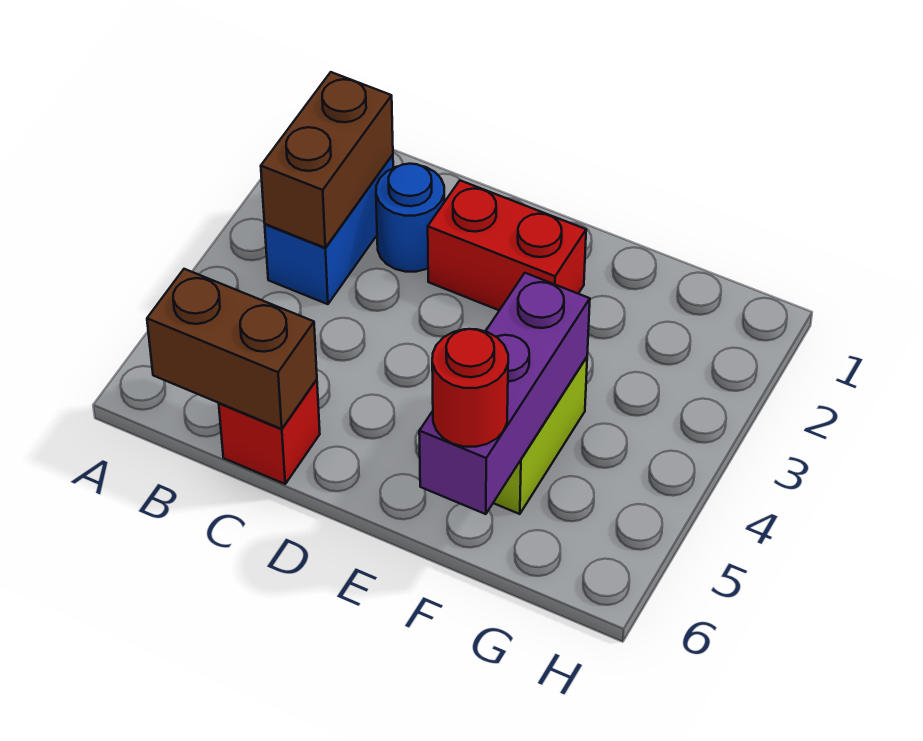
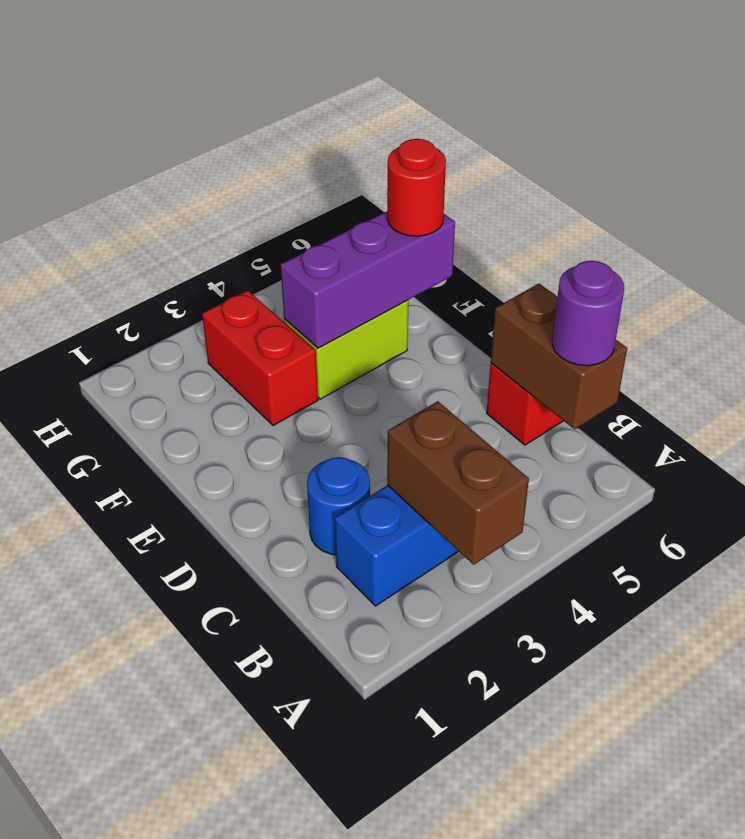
brown brick B2:B3 level 2 -> brown brick A3:B3 level 2
none -> purple round brick B6 level 3
red brick D2:E2 level 1 -> red brick F3:G3 level 1

